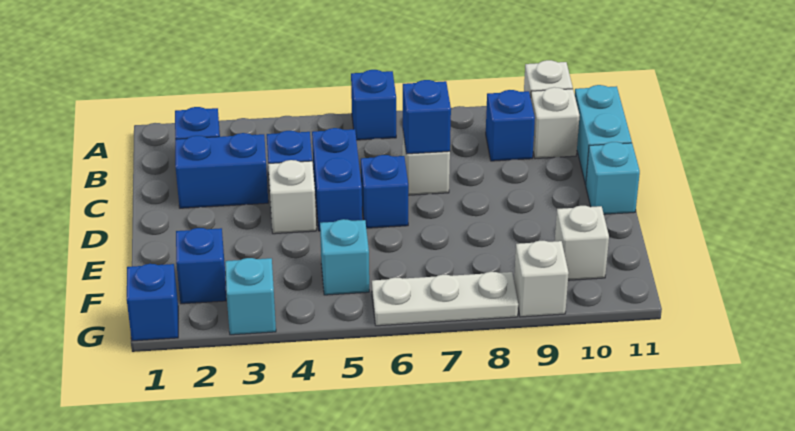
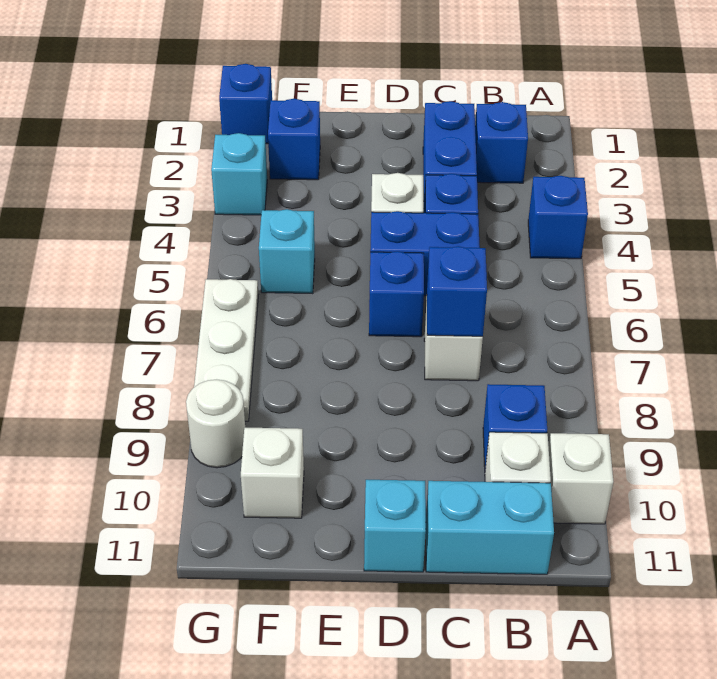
blue brick A6 level 1 -> blue brick A4 level 1
white brick G9 level 1 -> white round brick G9 level 1

